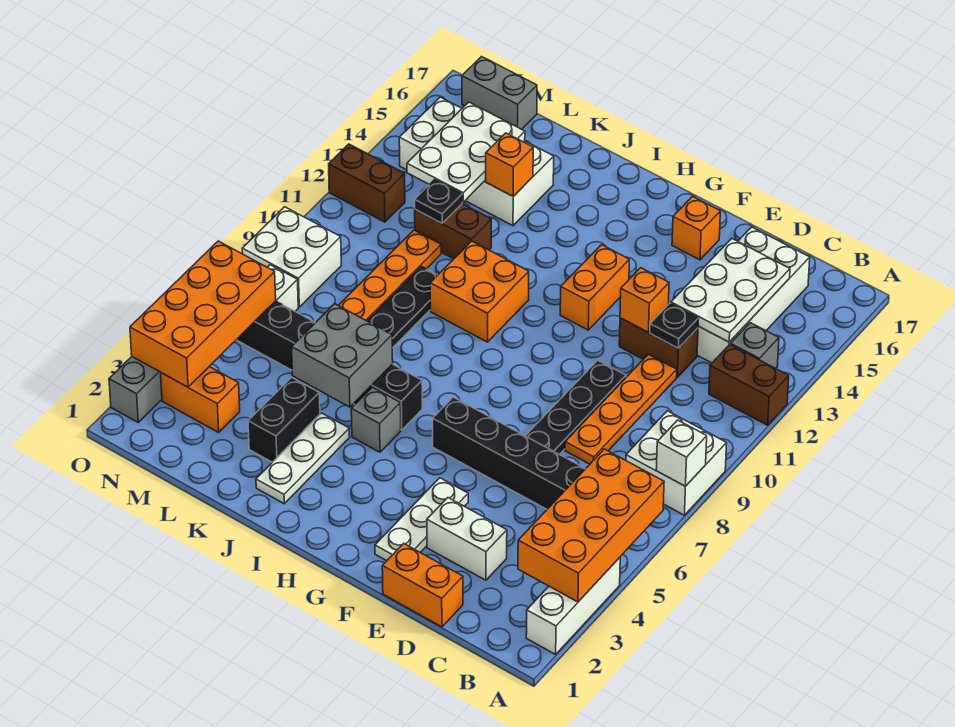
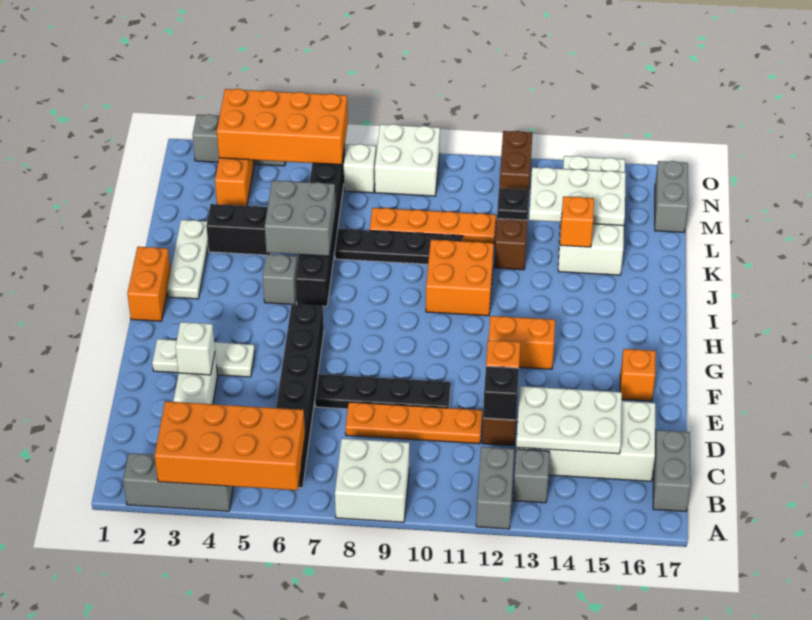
white brick A2:A4 level 1 -> grey brick A2:A4 level 1
white brick A8 level 2 -> white brick E3 level 2
brown brick A12:B12 level 1 -> grey brick A12:B12 level 1
none -> grey brick B17:C17 level 1
orange brick D1:E1 level 1 -> orange brick H1:I1 level 1
black plate D12 level 2 -> black brick D12 level 2
white plate J2:J4 level 1 -> white plate I2:K2 level 1

